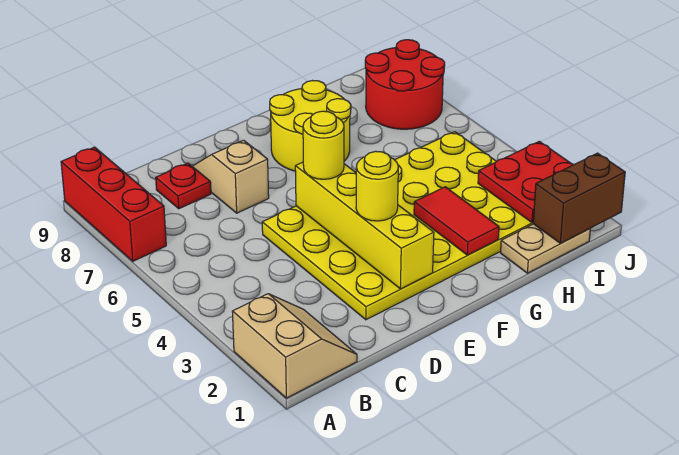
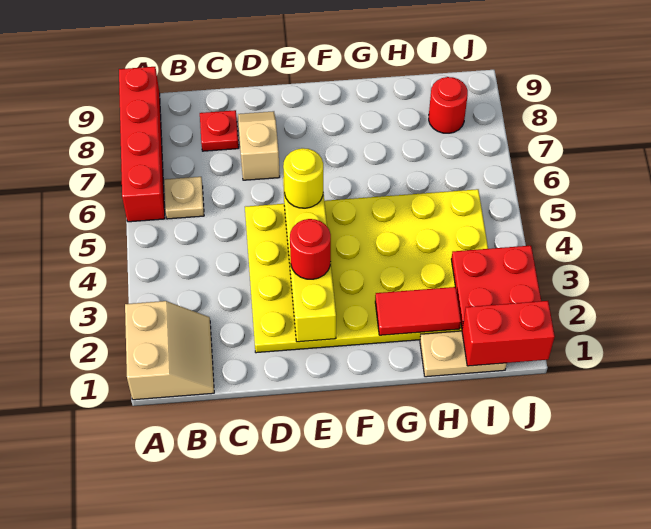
red brick A7:A9 level 1 -> red brick A6:A9 level 1
none -> tan plate B6 level 1
yellow round brick E3 level 3 -> red round brick E3 level 3
yellow round brick F7:G8 level 1 -> none
red tile G2:G3 level 2 -> red tile G2:H2 level 2
brown brick I1:J1 level 2 -> red brick I1:J1 level 2
red round brick I7:J8 level 1 -> red round brick I8 level 1

